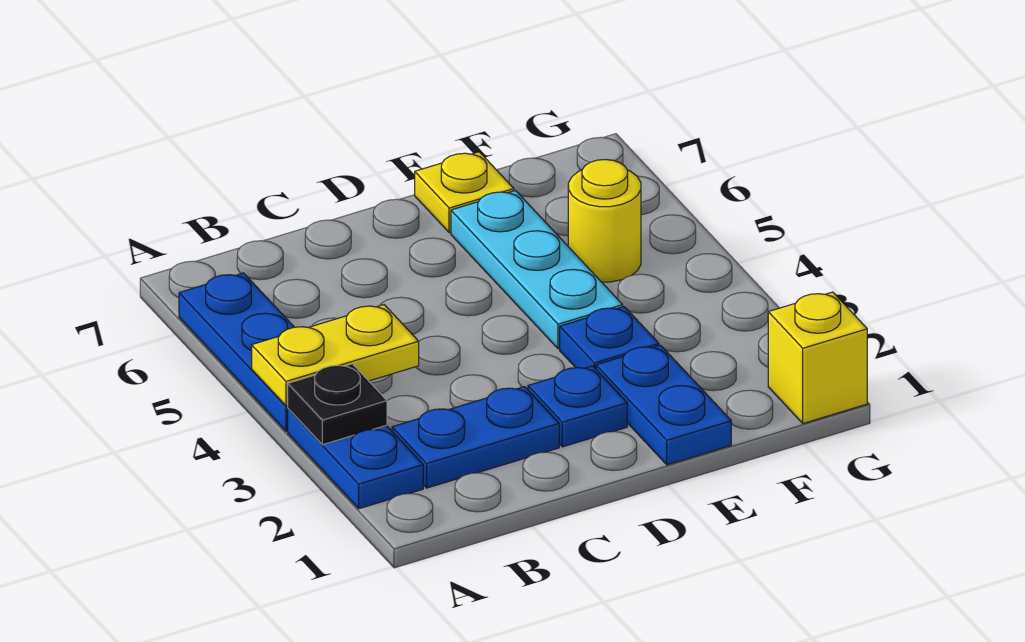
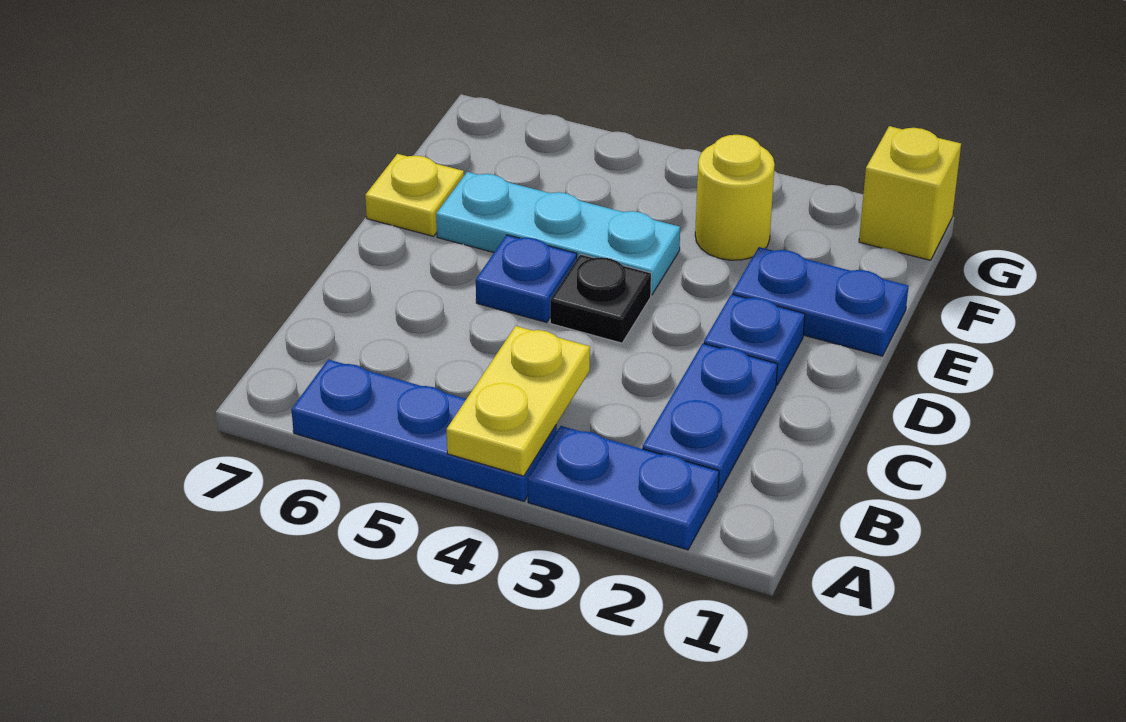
black plate A3 level 2 -> black plate D4 level 1
blue plate E3 level 1 -> blue plate D5 level 1
yellow round brick F5 level 1 -> yellow round brick F3 level 1

